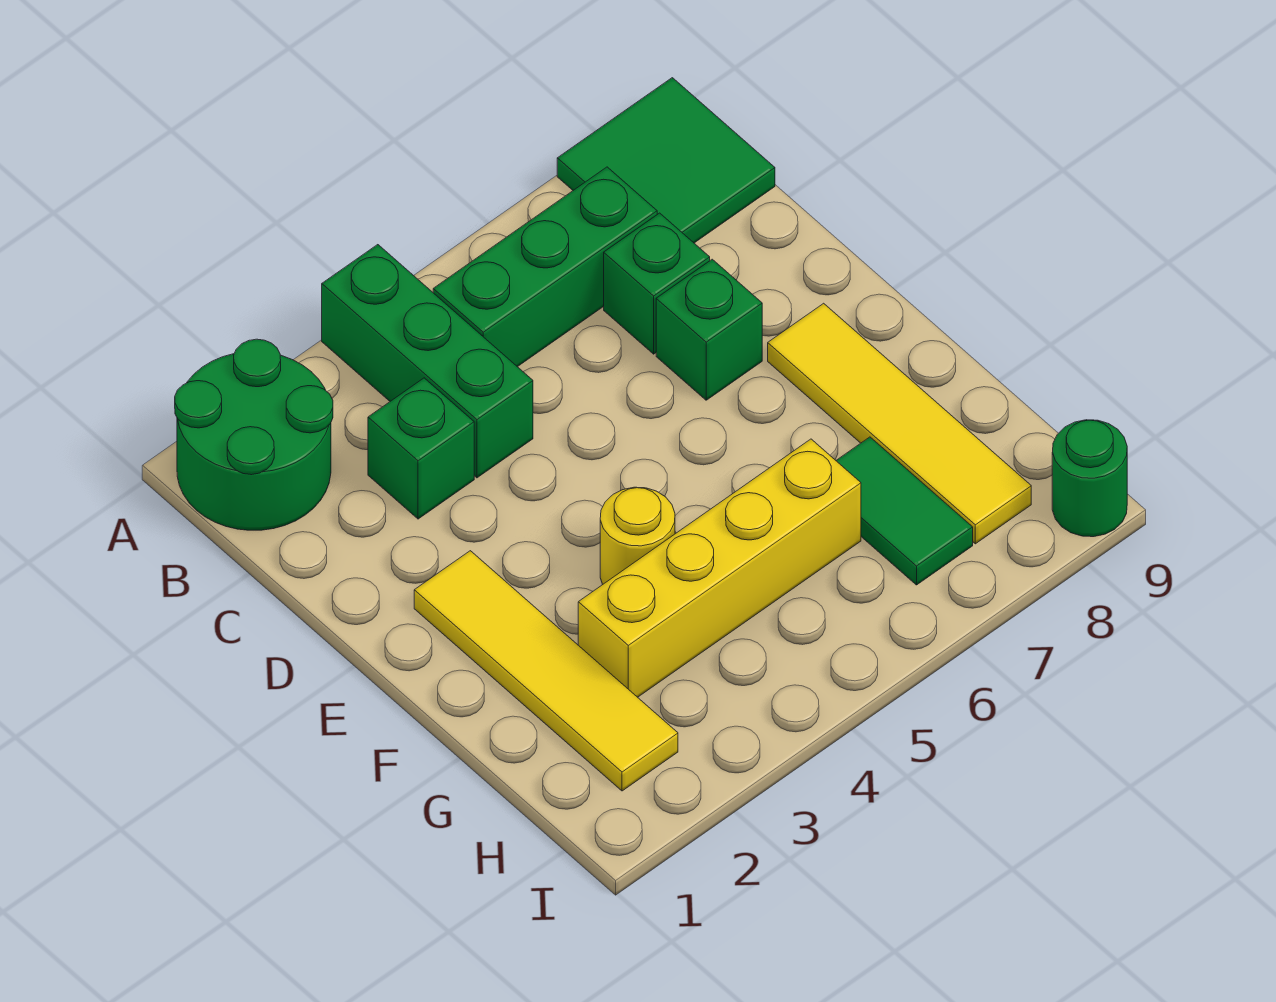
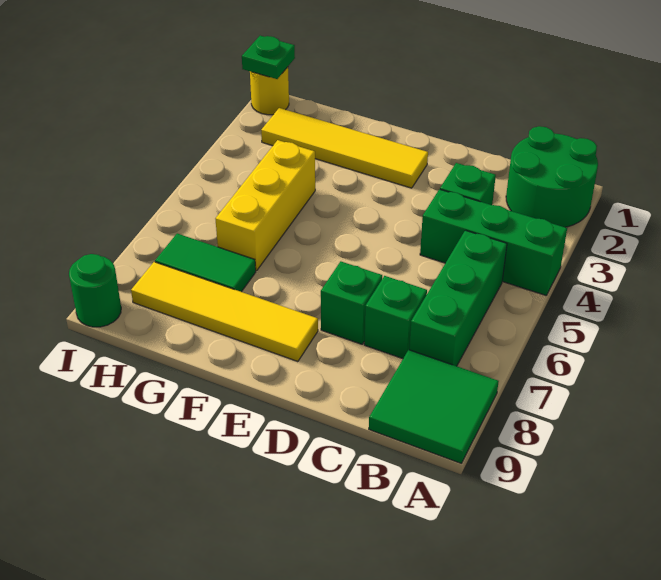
yellow round brick F4 level 1 -> yellow round brick I1 level 1
yellow brick G3:G6 level 1 -> yellow brick G4:G6 level 1
none -> green plate I1 level 2

